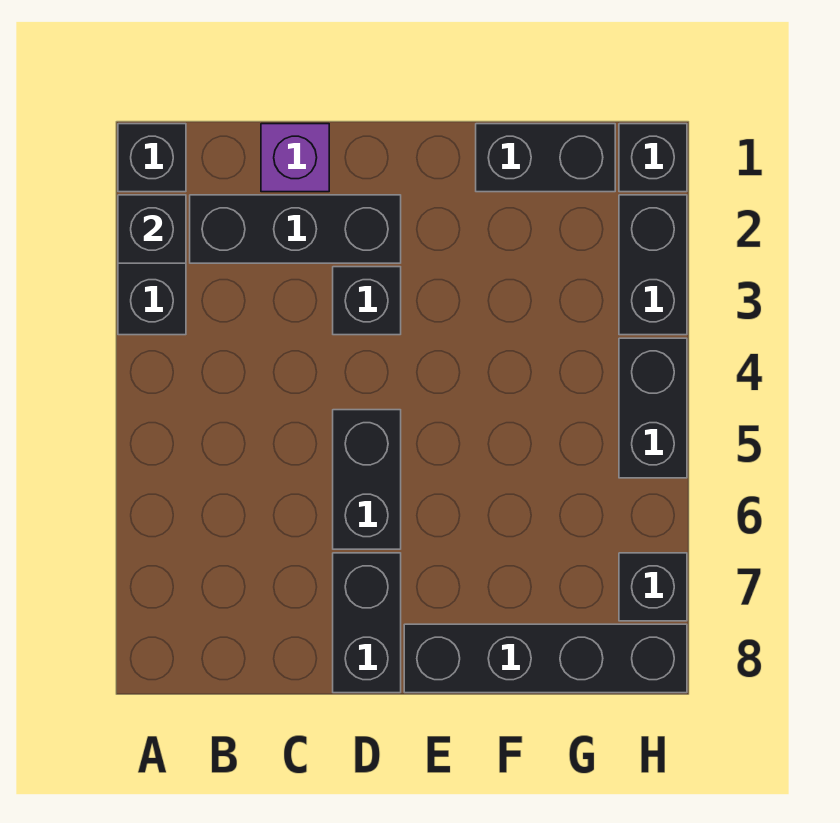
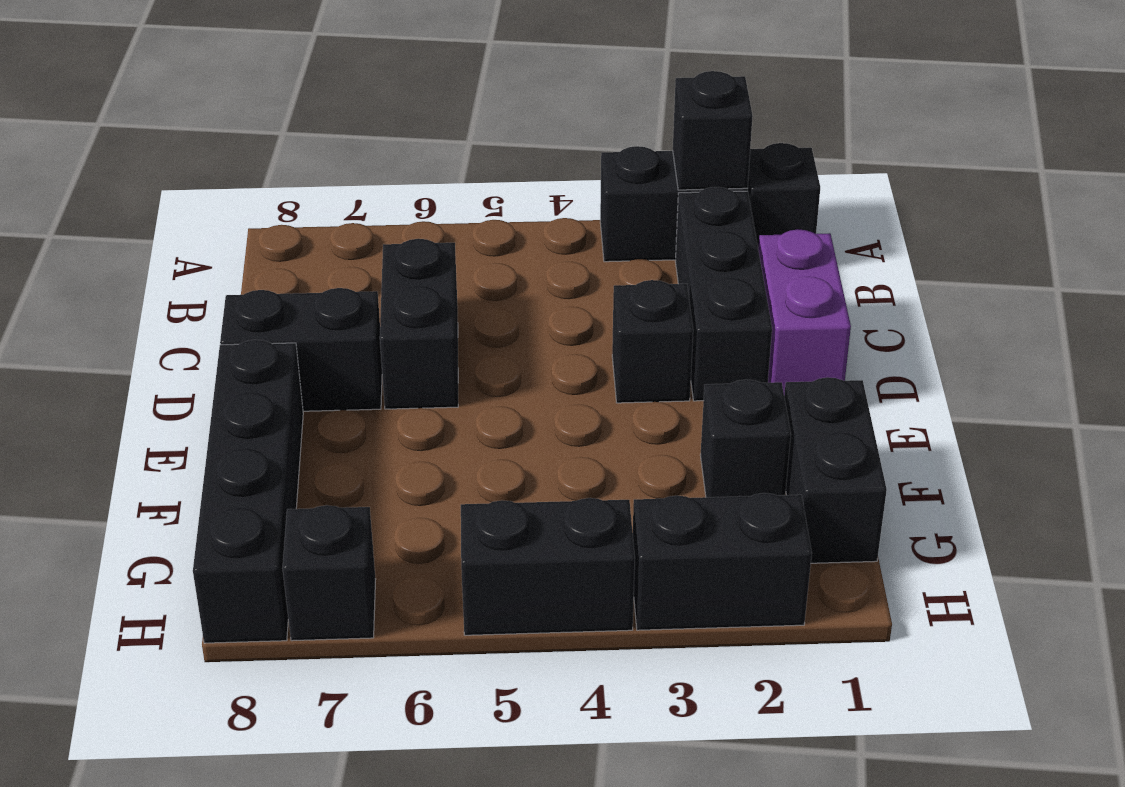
purple brick C1 level 1 -> purple brick C1:D1 level 1
black brick D5:D6 level 1 -> black brick C6:D6 level 1
black brick H1 level 1 -> black brick F2 level 1

